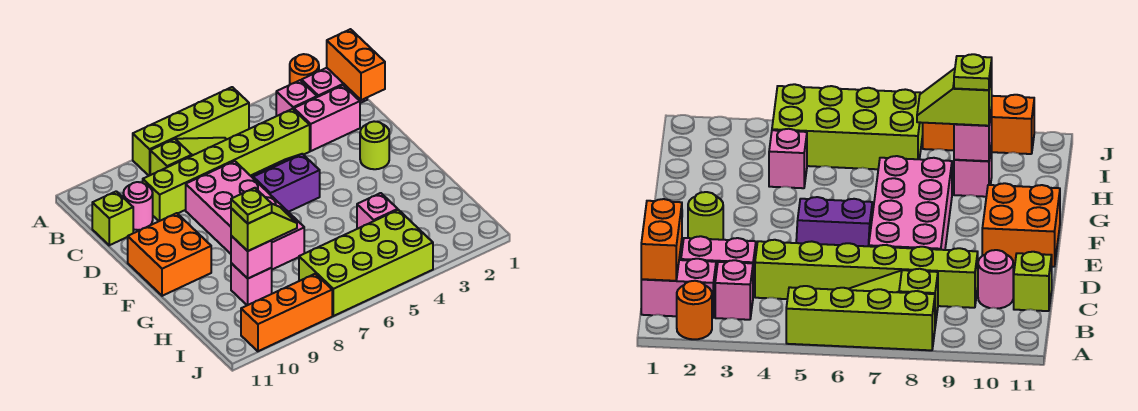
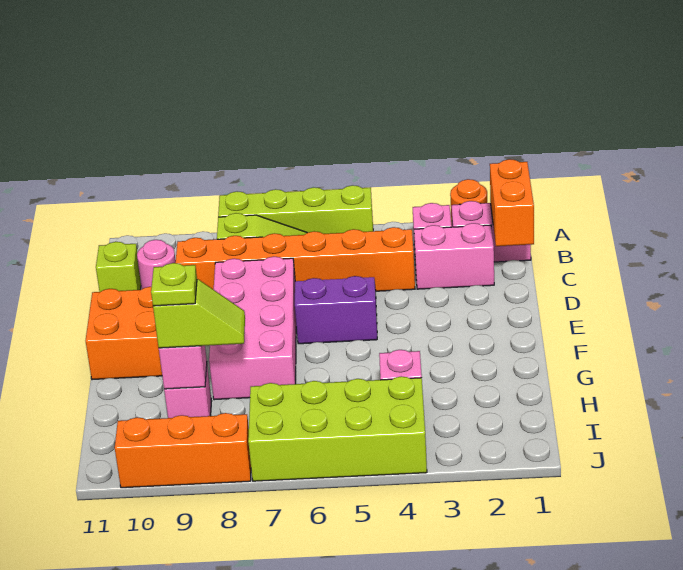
lime brick C4:C9 level 1 -> orange brick C4:C9 level 1
lime round brick E2 level 1 -> none

